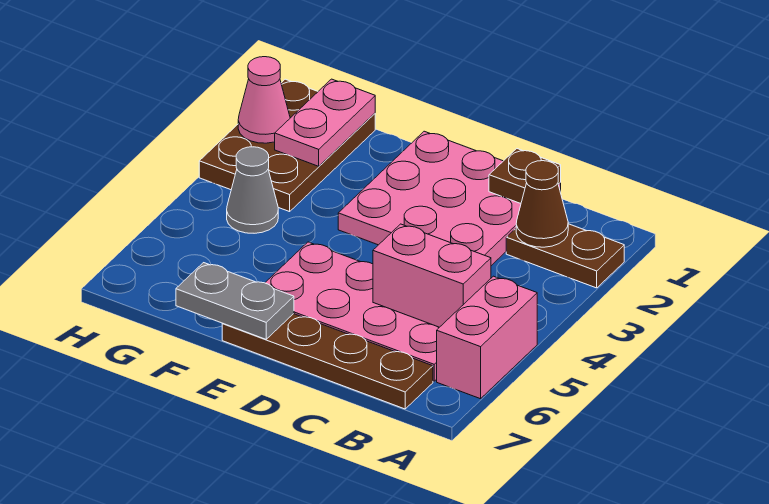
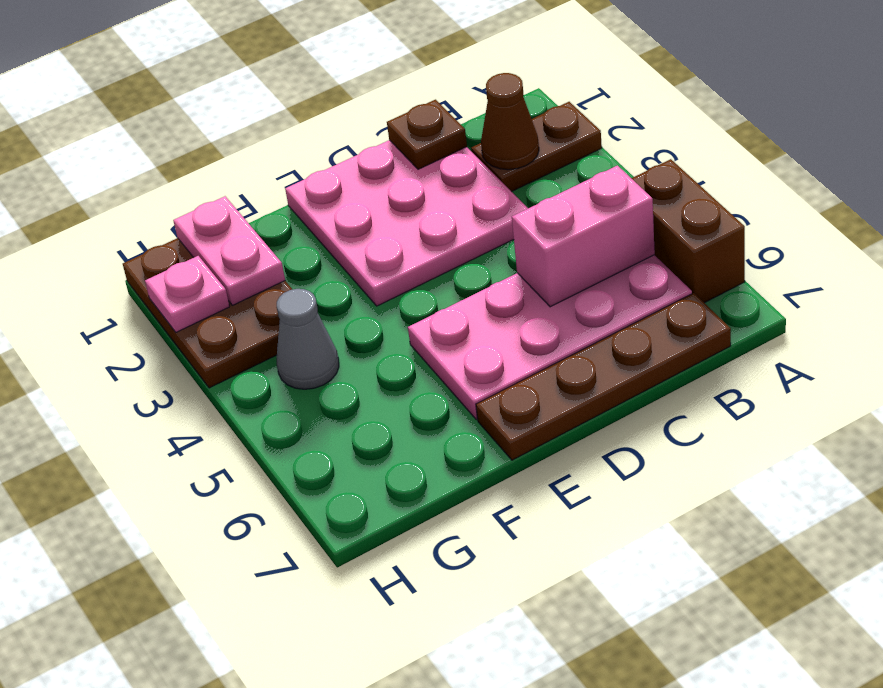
pink brick A5:A6 level 1 -> brown brick A5:A6 level 1
grey plate E7:F7 level 2 -> none
pink cone H2 level 2 -> pink plate H2 level 2

